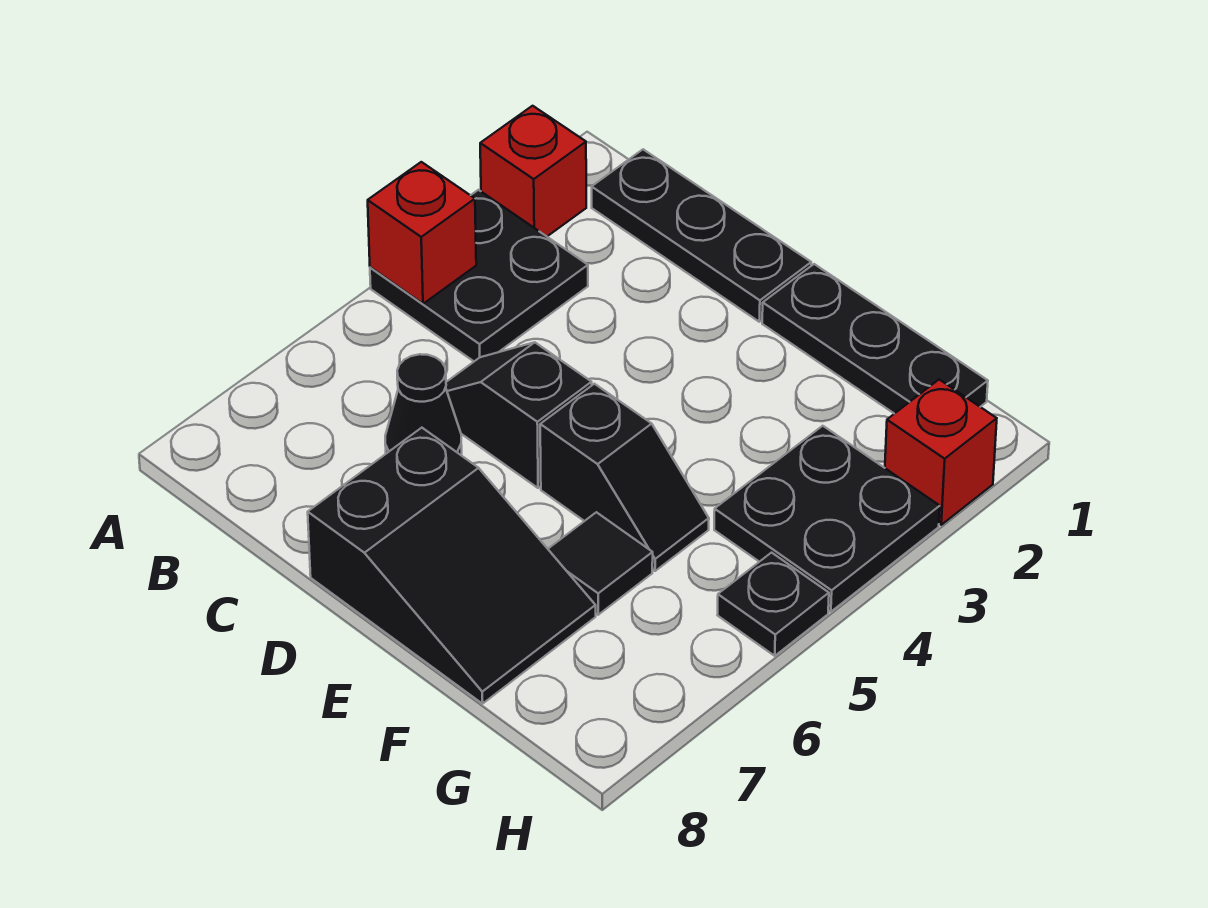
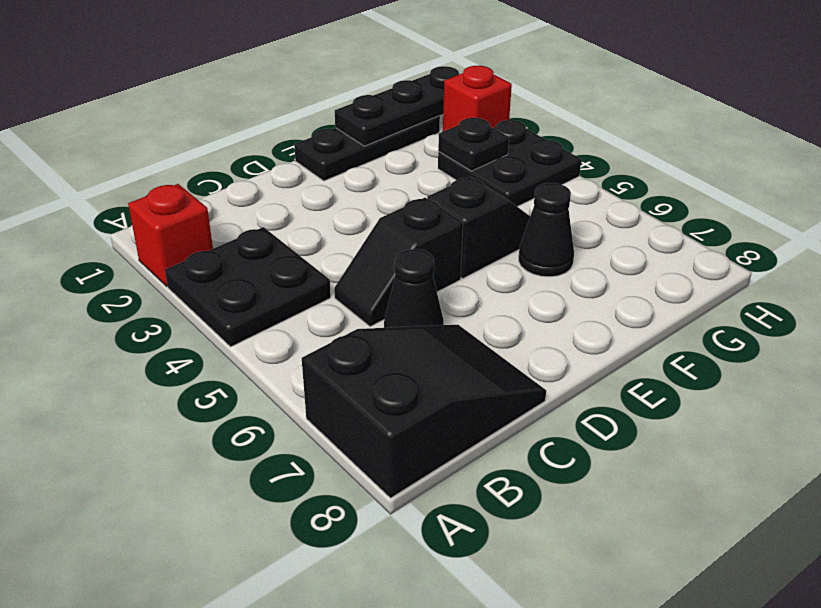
red brick A4 level 2 -> none
black plate B1:D1 level 1 -> black plate F1:H1 level 2
black slope D7:F8 level 1 top D -> black slope A7:C8 level 1 top A
black tile F6 level 1 -> black cone F6 level 1
black plate H5 level 1 -> black plate G3 level 2

